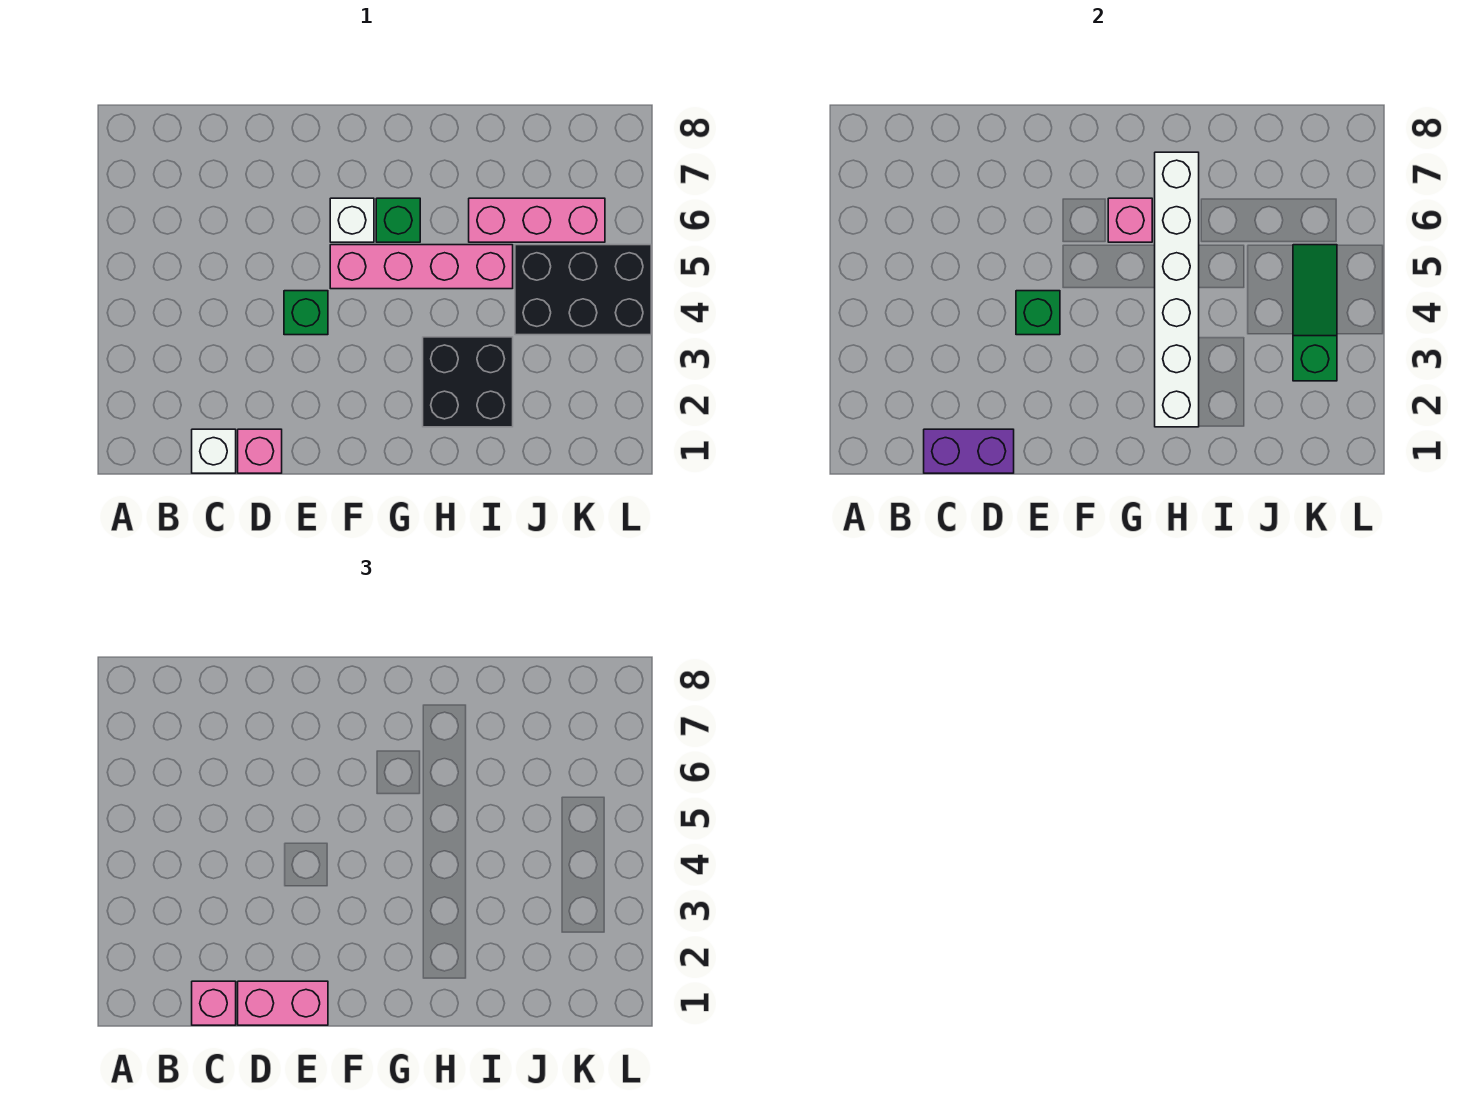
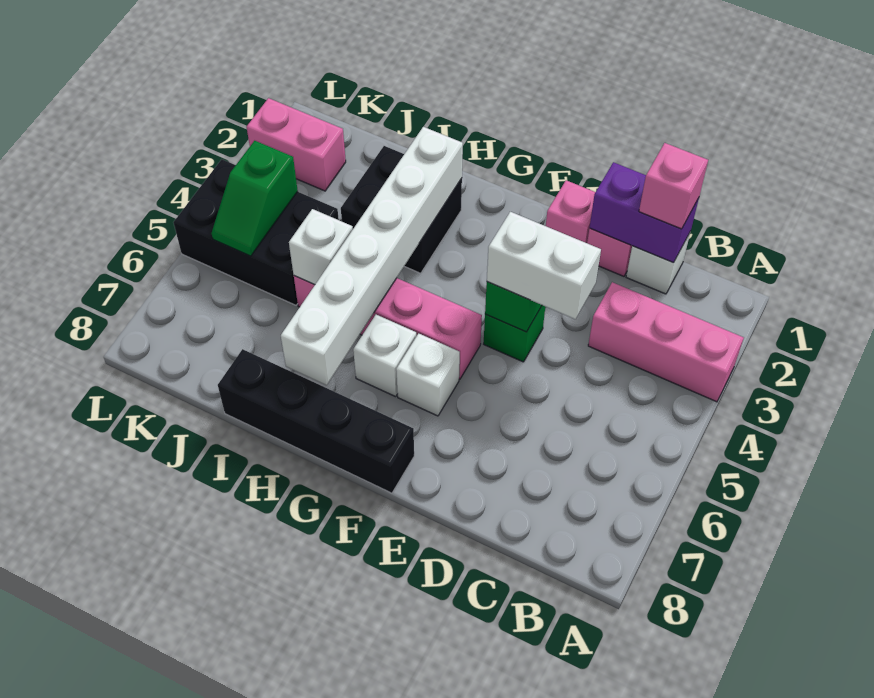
pink brick D1:E1 level 3 -> pink brick K2:L2 level 1
none -> white brick D4:E4 level 3
none -> black brick F8:I8 level 1
green brick G6 level 1 -> white brick G6 level 1
pink brick G6 level 2 -> pink brick E1 level 1
none -> white brick I5 level 2
pink brick I6:K6 level 1 -> pink brick A3:C3 level 1
green slope K3:K5 level 2 top 3 -> green slope K4:K5 level 2 top 4

